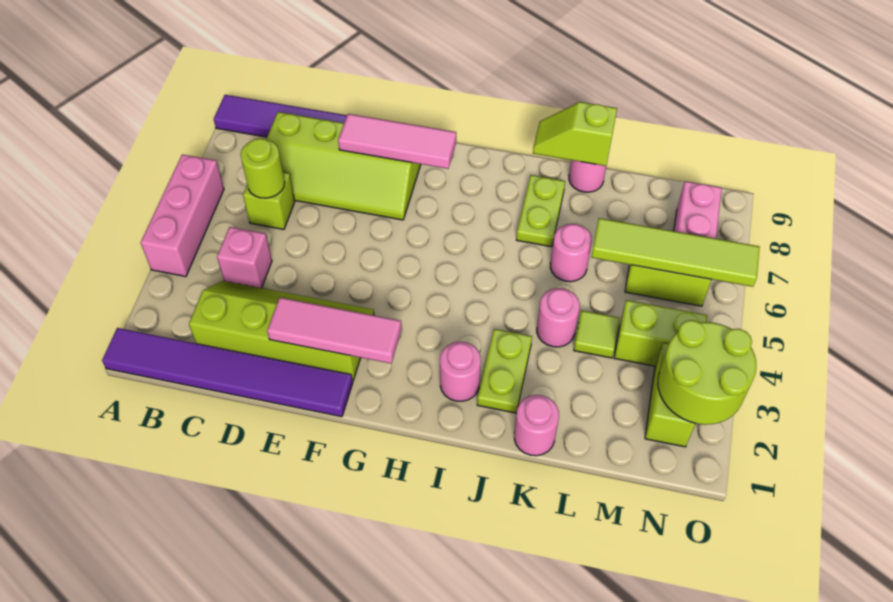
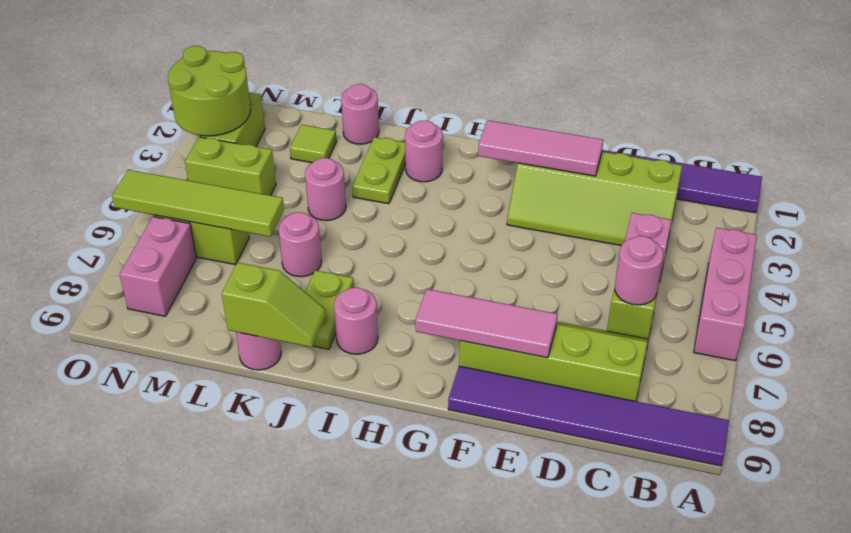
lime round brick C6 level 2 -> pink round brick C6 level 2
none -> pink round brick I8 level 1
lime tile L4 level 1 -> lime tile L2 level 1

